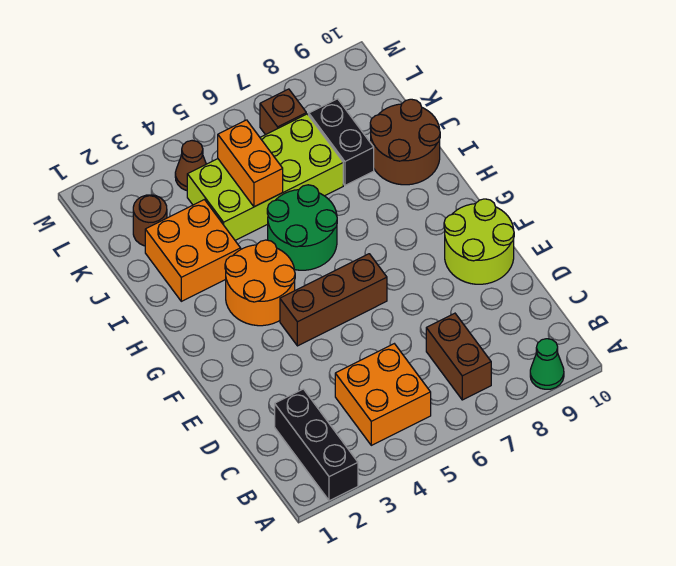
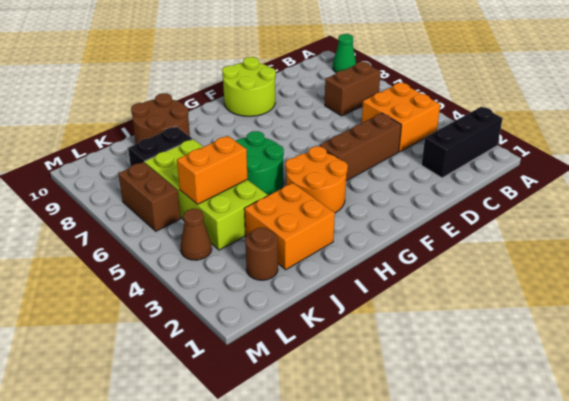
brown brick F4:F6 level 1 -> brown brick D4:F4 level 1
brown brick L7 level 1 -> brown brick L6:L7 level 1

